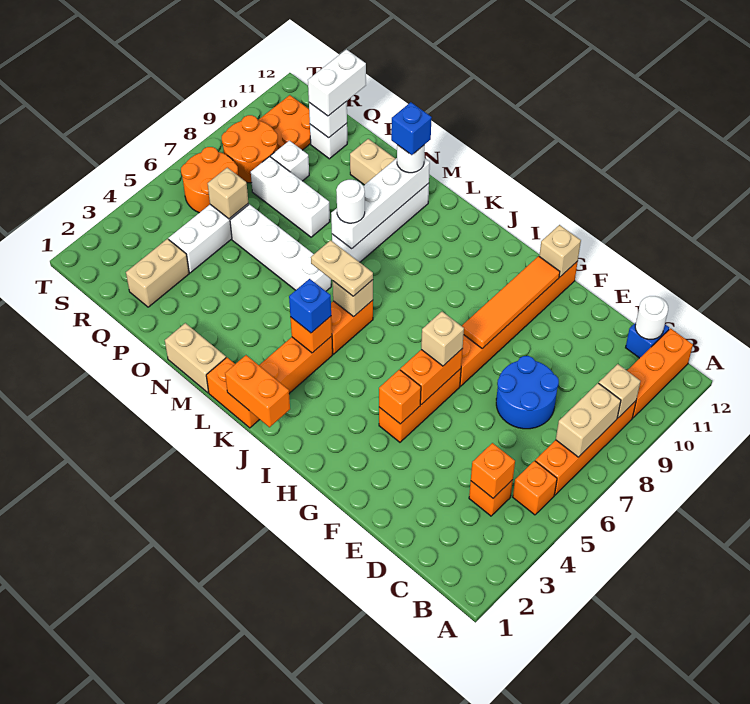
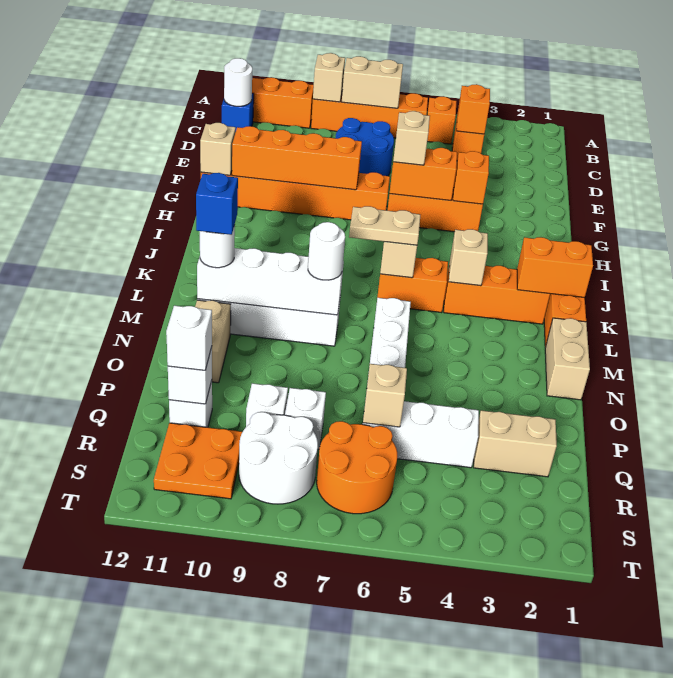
orange tile G8:G11 level 2 -> orange brick G8:G11 level 2
orange brick J1:K1 level 2 -> orange brick K1:K2 level 2
orange brick K4 level 2 -> tan brick K4 level 2
blue brick K4 level 3 -> none
tan plate K6:L6 level 3 -> tan plate K6:K7 level 3
white brick O8:Q8 level 1 -> white brick Q8 level 1
white brick Q11:Q12 level 3 -> white brick Q11 level 3
orange round brick R8:S9 level 1 -> white round brick R8:S9 level 1

